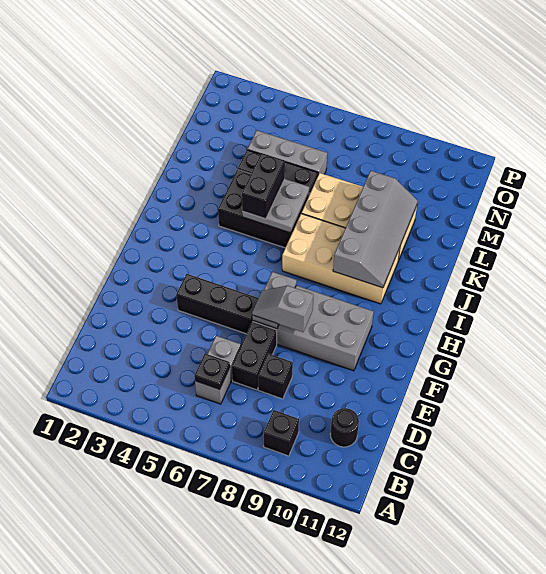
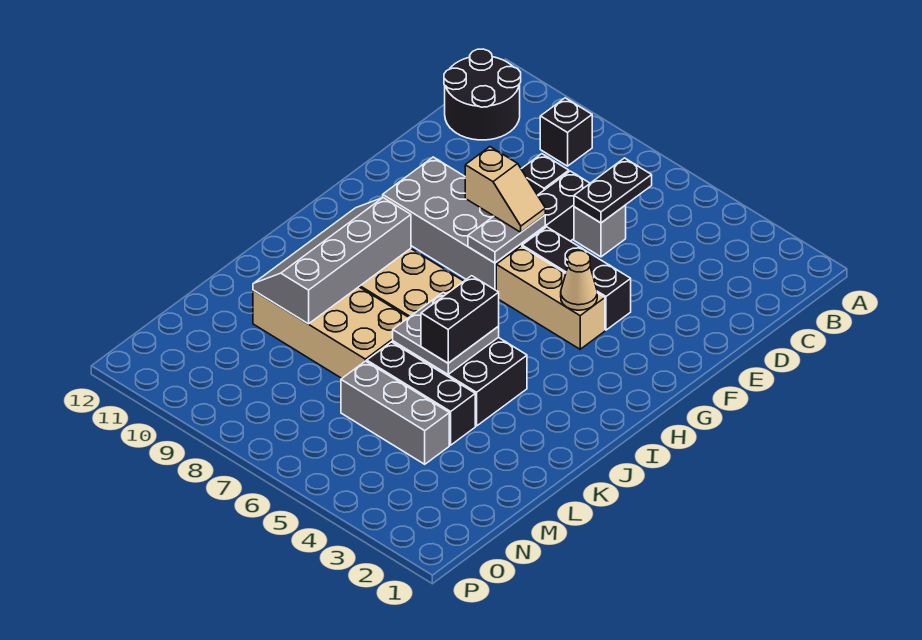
grey brick C6:D6 level 1 -> grey brick D6 level 1
black plate C6 level 2 -> black plate C6:D6 level 2
black round brick C11 level 1 -> black round brick B11:C12 level 1
grey slope F7:F8 level 3 top 8 -> tan slope F7:F8 level 3 top 8
none -> tan brick G4:G6 level 1
none -> tan cone G4 level 2

